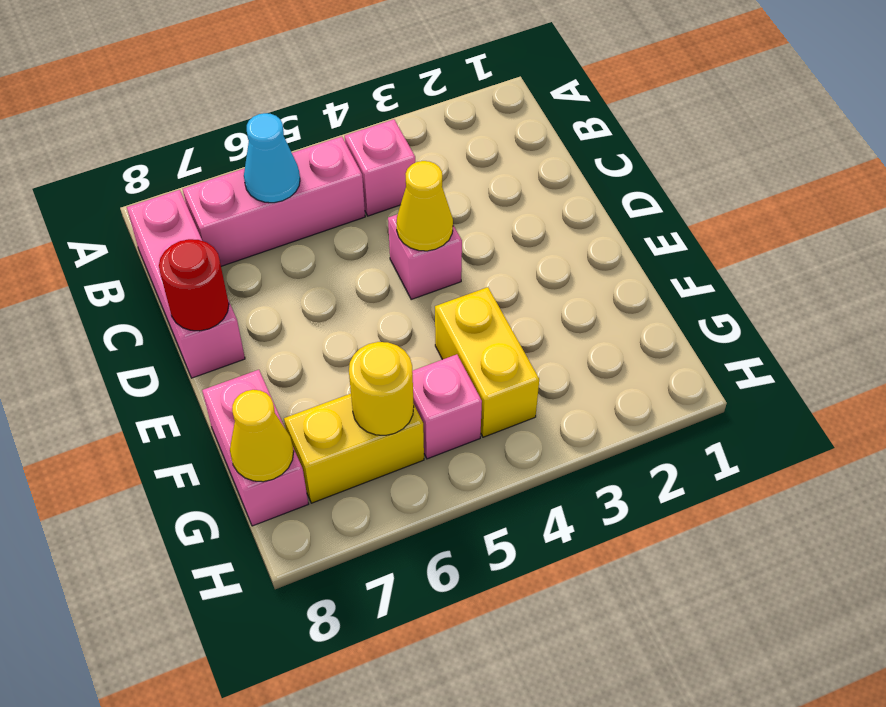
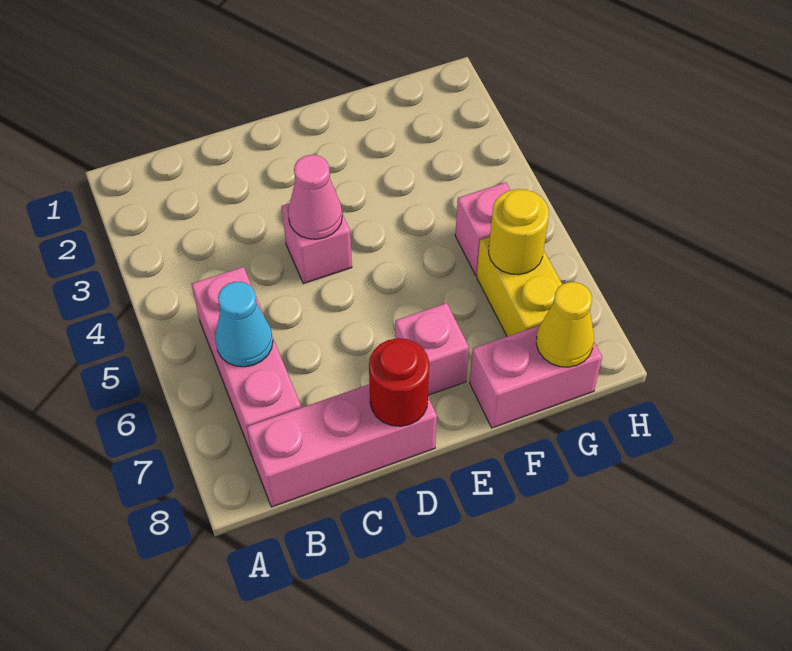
pink brick B4 level 1 -> pink brick E7 level 1
yellow cone D4 level 2 -> pink cone D4 level 2
yellow brick F4:G4 level 1 -> none

